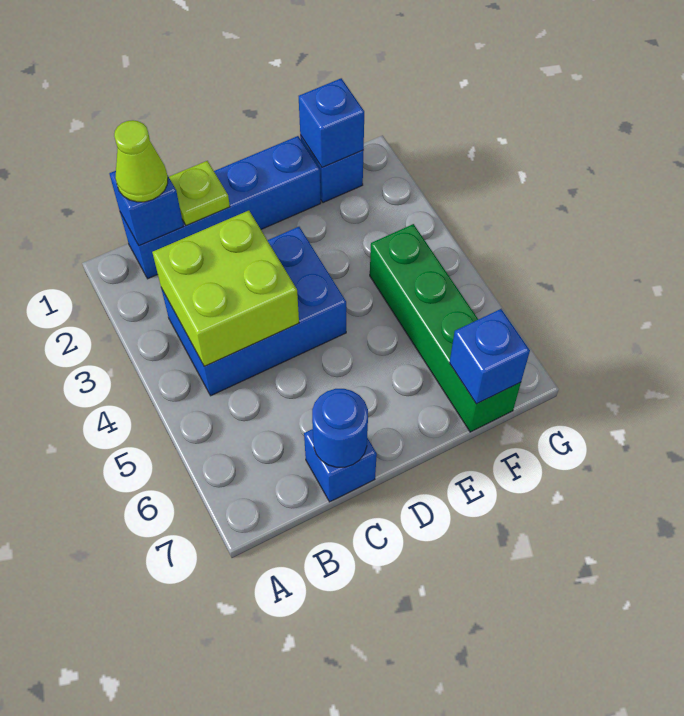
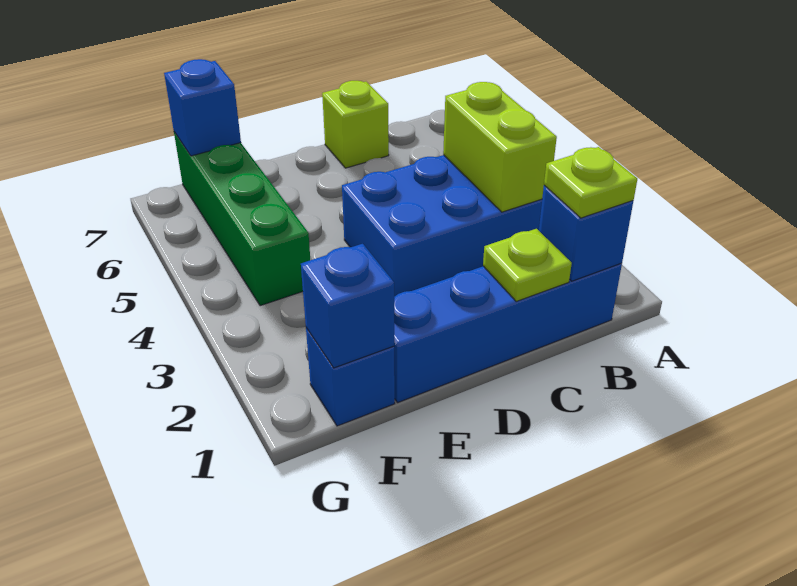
lime cone B1 level 3 -> lime plate B1 level 3
lime brick B3:C4 level 2 -> lime brick B3:B4 level 2
blue brick C7 level 1 -> lime brick C7 level 1
blue round brick C7 level 2 -> none

